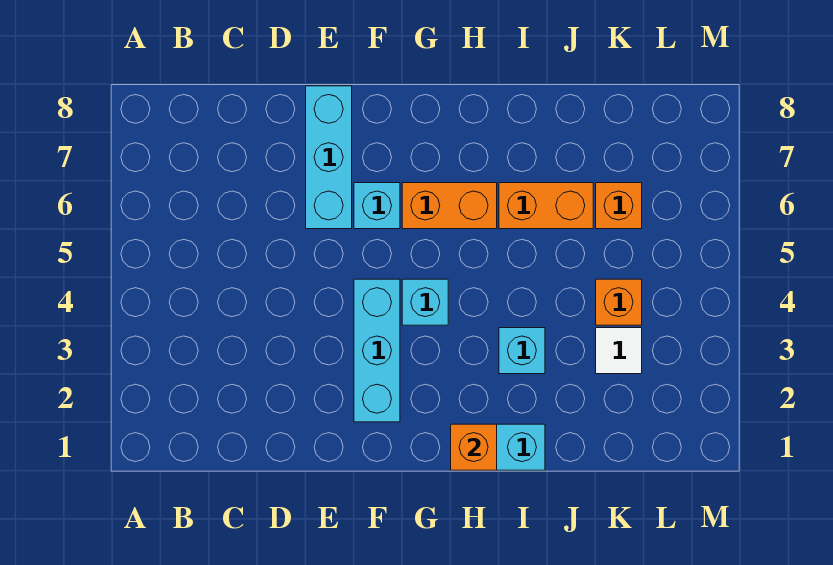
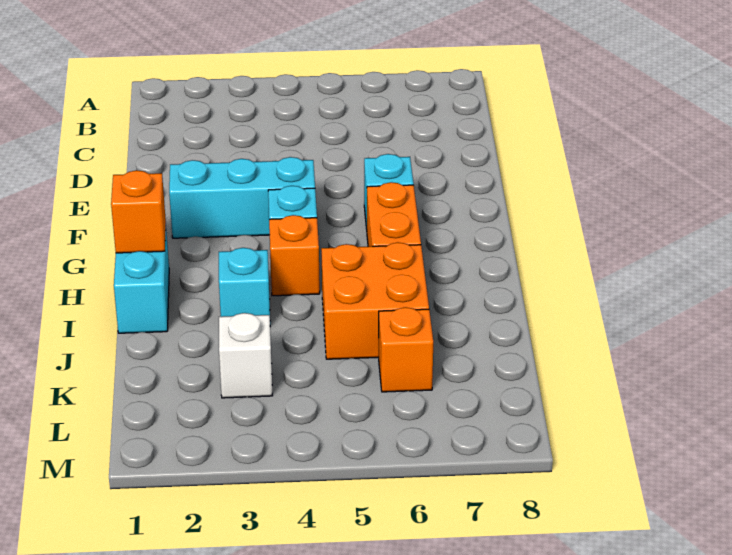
cyan brick E6:E8 level 1 -> none
orange brick I6:J6 level 1 -> orange brick I5:J6 level 1
white tile K3 level 1 -> white brick K3 level 1
orange brick K4 level 1 -> orange brick H4 level 1

